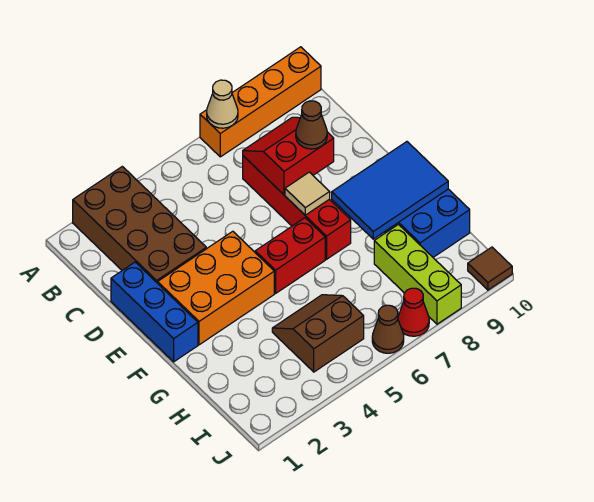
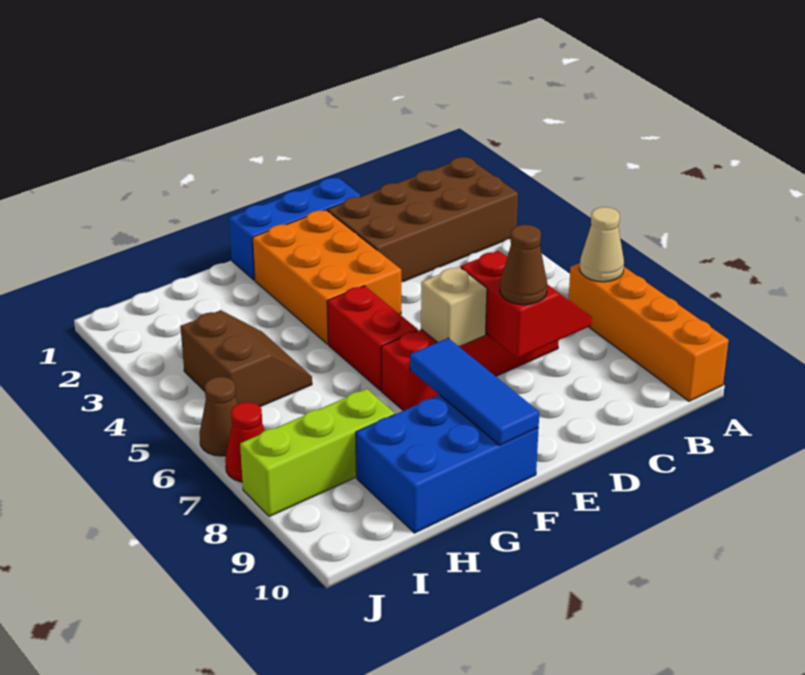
tan tile E7 level 2 -> tan brick E7 level 2
blue tile F8:G10 level 2 -> blue tile F8:F10 level 2
brown tile J10 level 1 -> none

